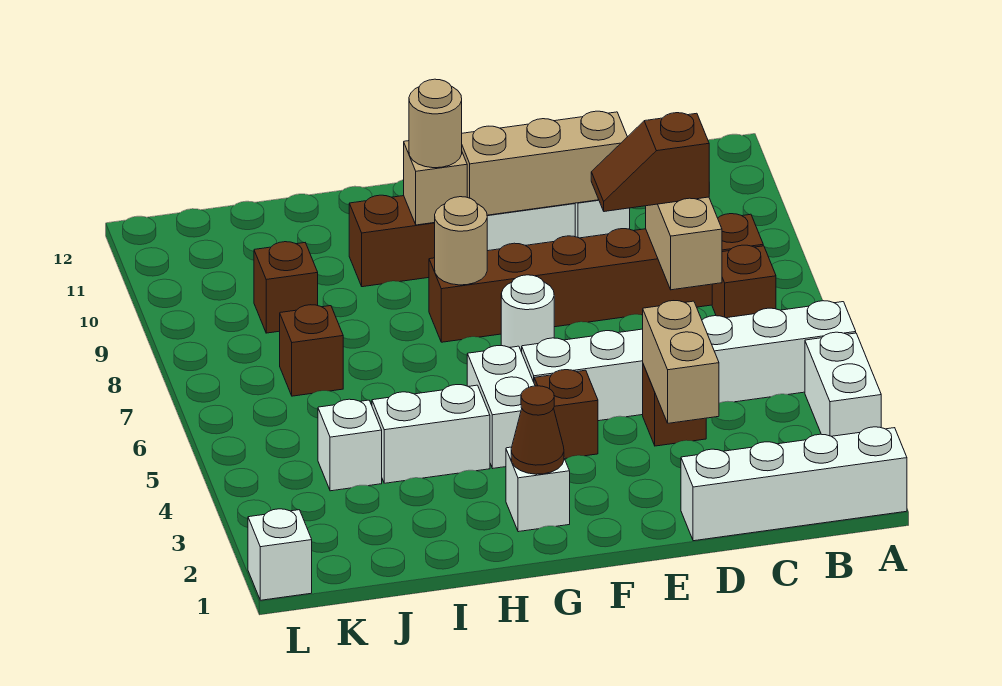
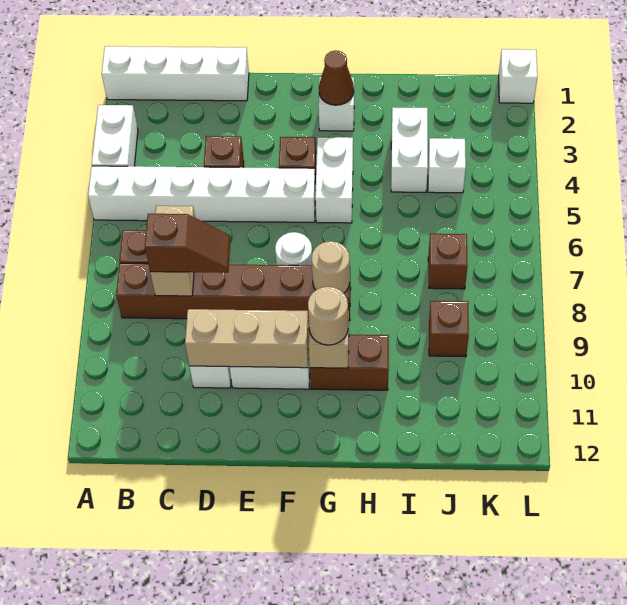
tan brick D3:D4 level 2 -> none
white brick H4:I4 level 1 -> white brick I3:I4 level 1

